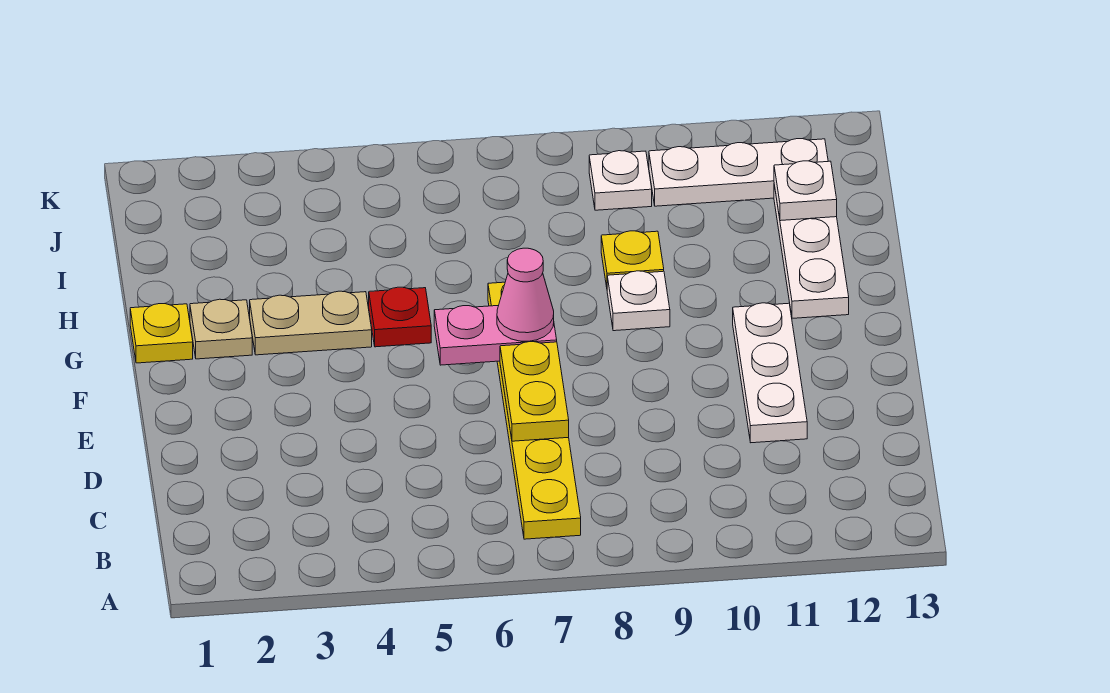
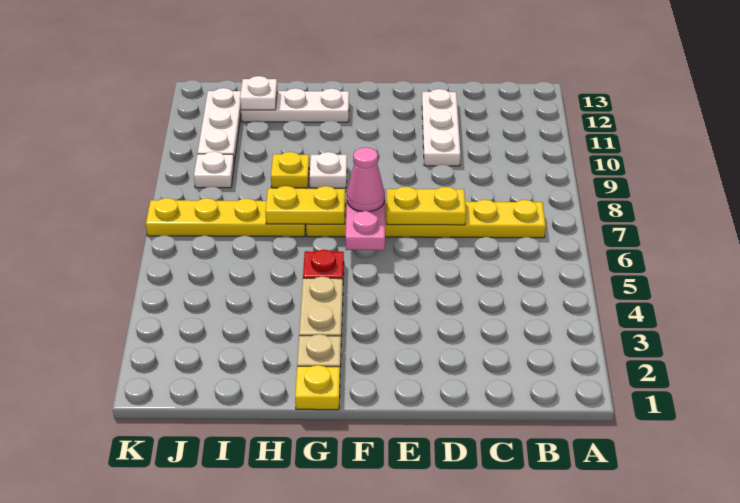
white plate D11:F11 level 1 -> white plate D10:D12 level 1
none -> yellow plate G7:H7 level 2
none -> yellow plate H7:K7 level 1

